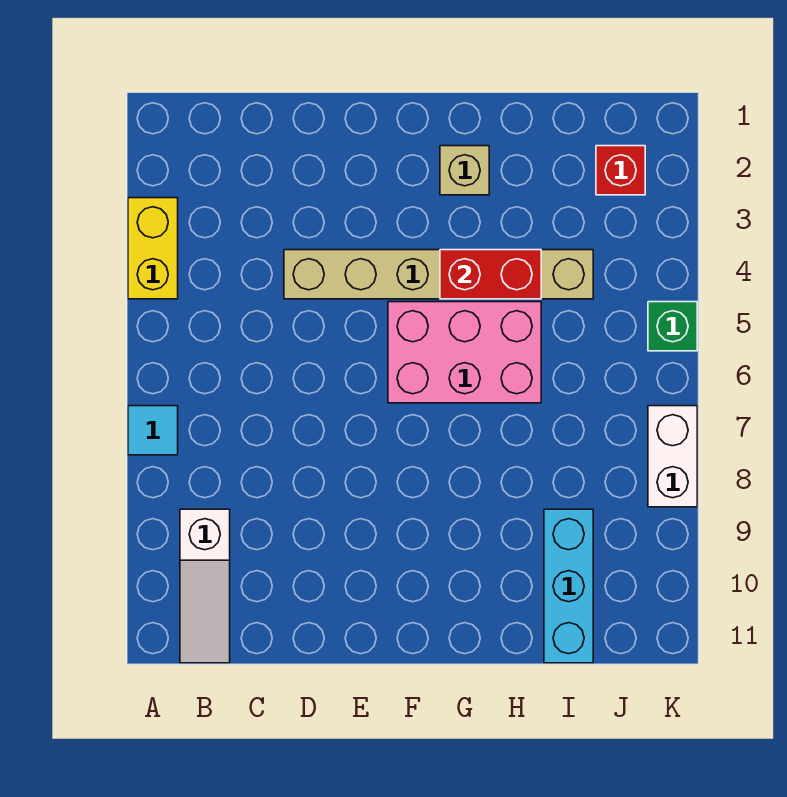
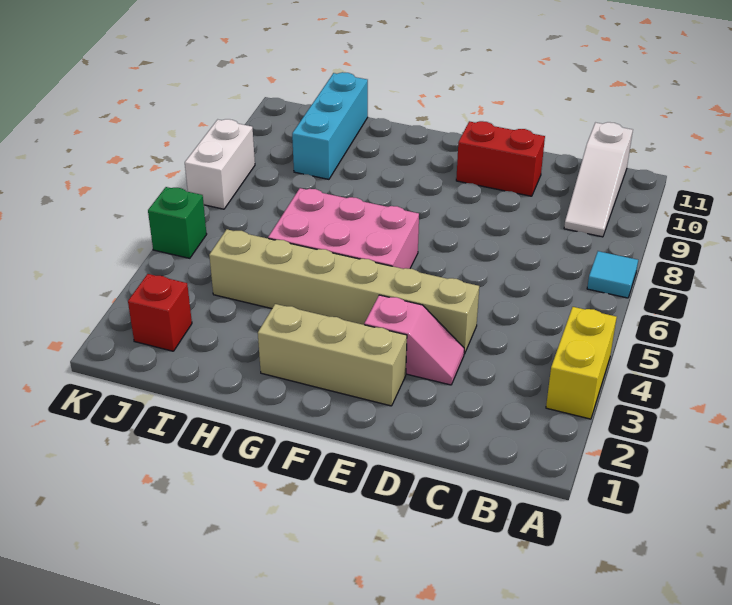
white slope B9:B11 level 1 top 9 -> white slope B9:B11 level 1 top 11
none -> pink slope D3:E3 level 1 top E
tan brick G2 level 1 -> tan brick E2:G2 level 1
red brick G4:H4 level 2 -> red brick D10:E10 level 1

